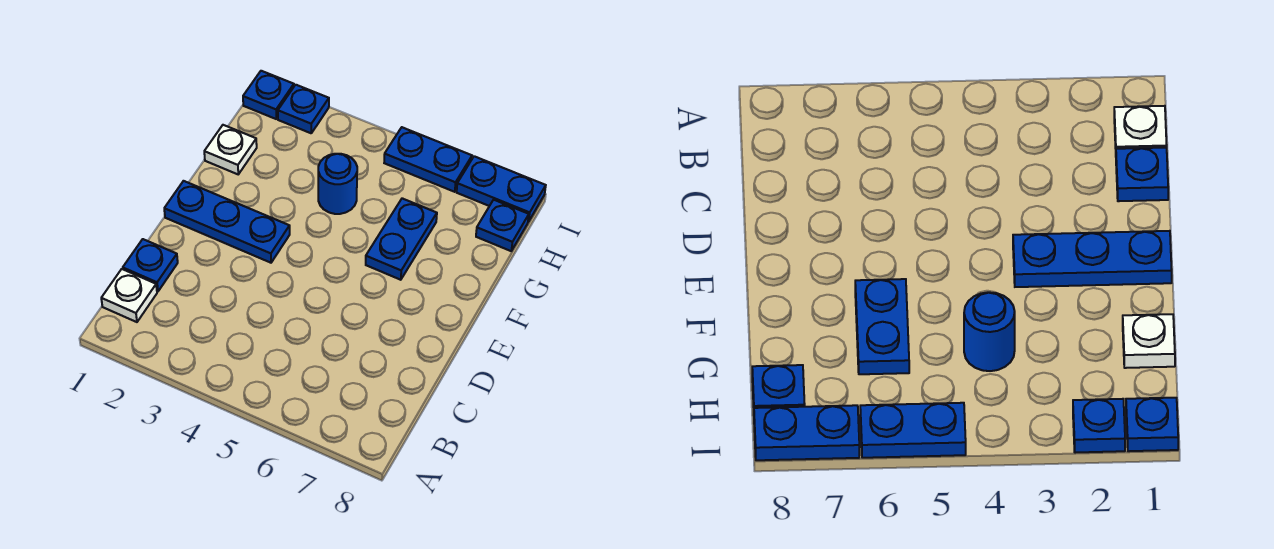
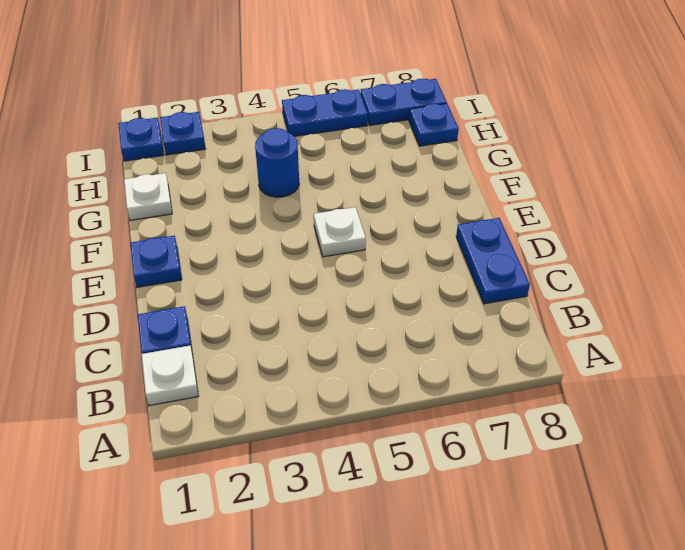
blue plate E1:E3 level 1 -> blue plate E1 level 1
none -> white plate E5 level 1
blue plate F6:G6 level 1 -> blue plate C8:D8 level 1

